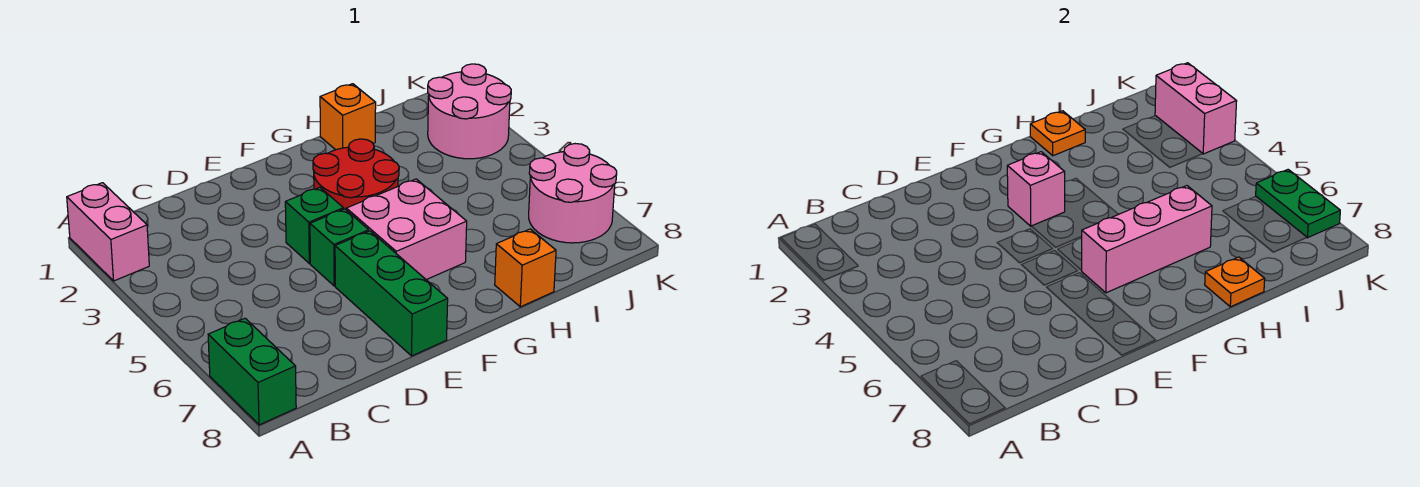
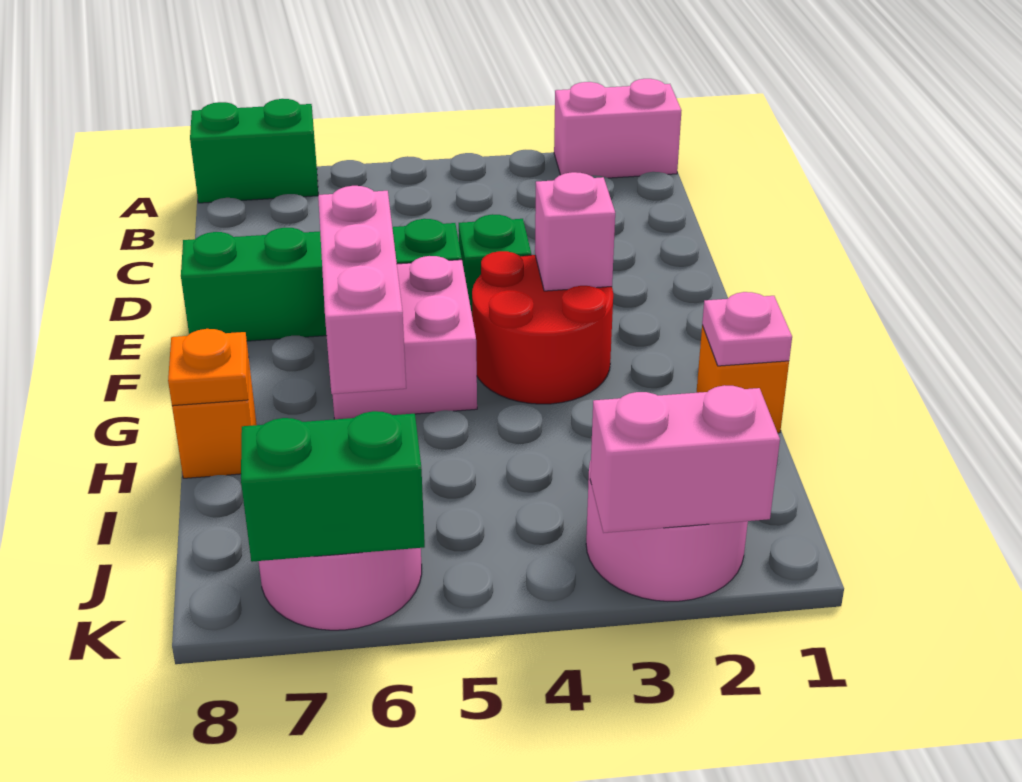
orange plate H1 level 2 -> pink plate H1 level 2
green plate K6:K7 level 2 -> green brick K6:K7 level 2

